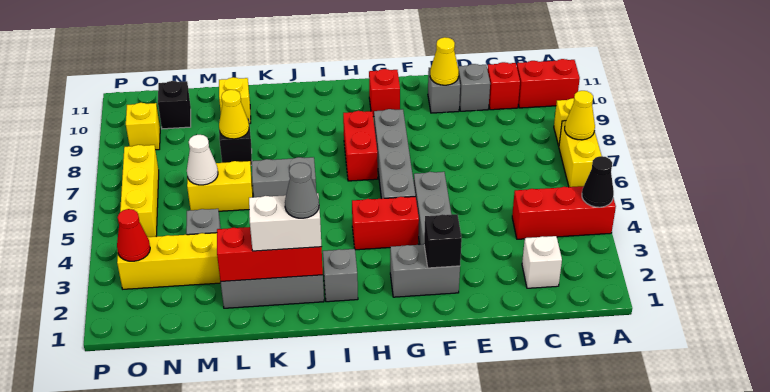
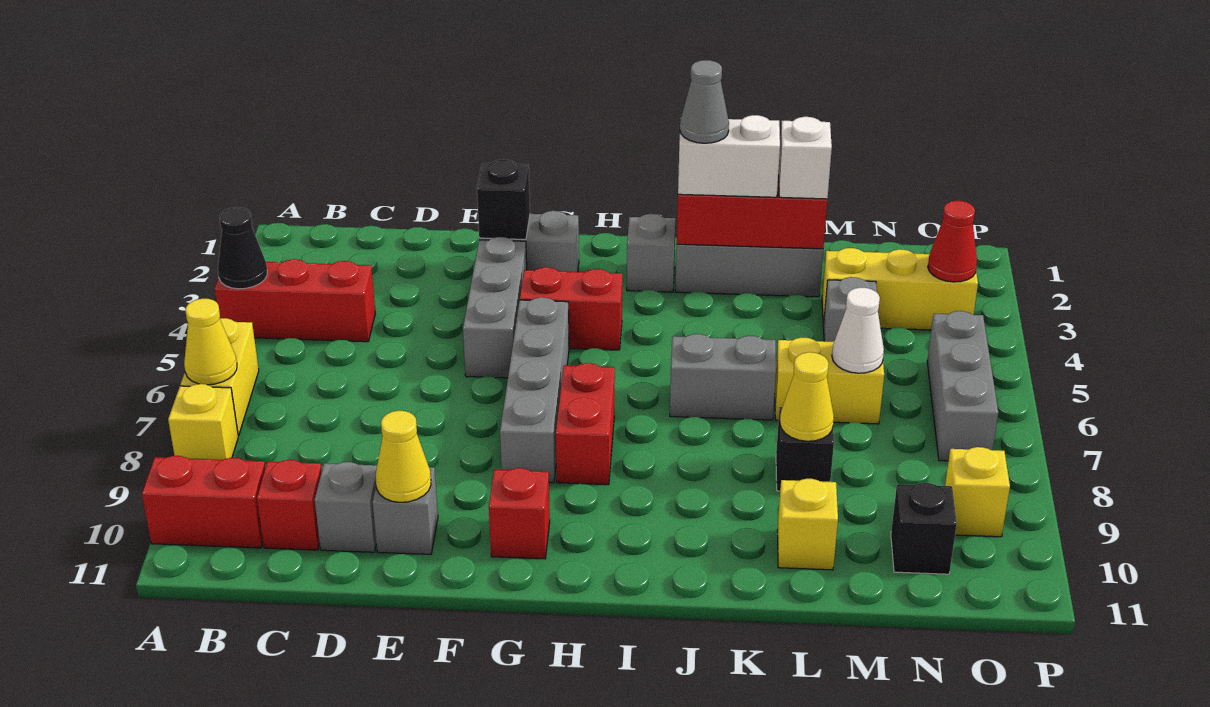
white brick C2 level 1 -> white brick L2 level 3
yellow brick O5:O7 level 1 -> grey brick O5:O7 level 1

